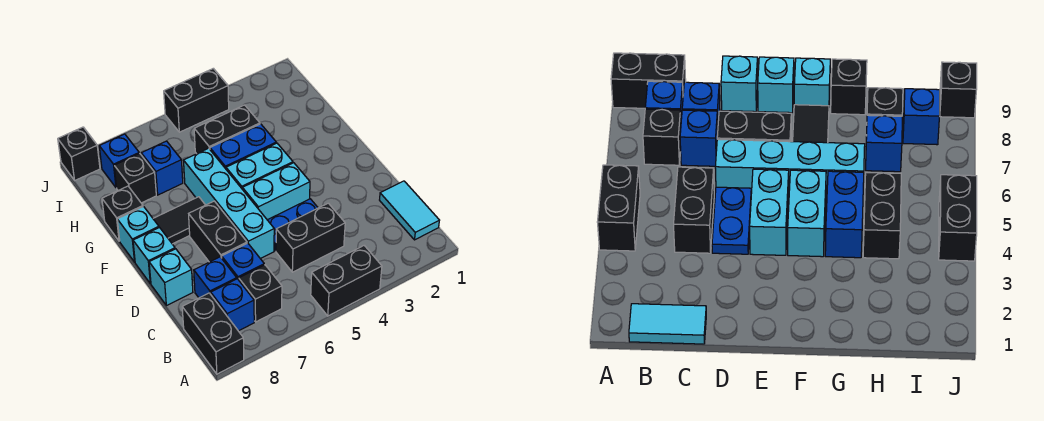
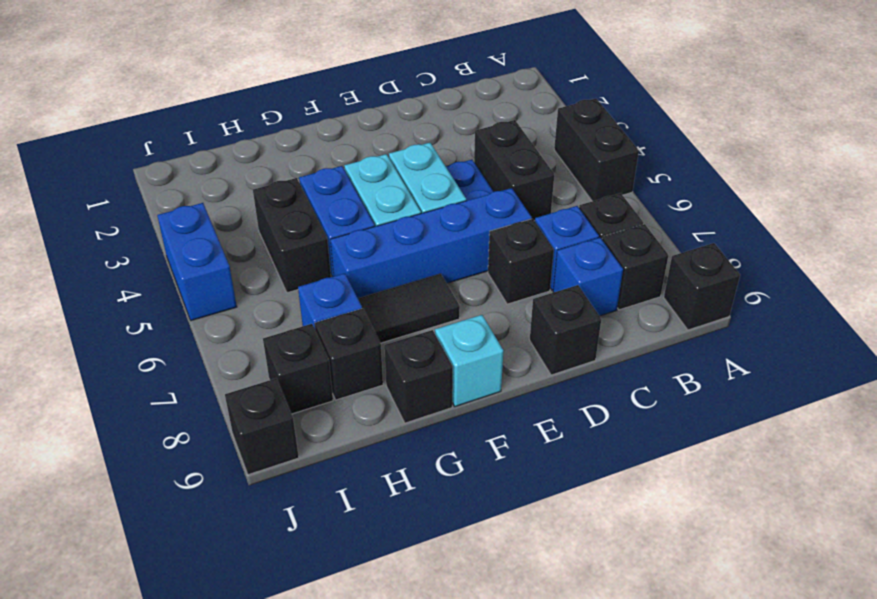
black brick A9:B9 level 1 -> black brick A9 level 1
cyan tile B1:C1 level 1 -> none
blue brick B8 level 1 -> black brick B8 level 1
cyan brick D6:G6 level 1 -> blue brick D6:G6 level 1
black brick D7:E7 level 1 -> black brick D7 level 1
cyan brick D9 level 1 -> black brick D9 level 1
cyan brick E9 level 1 -> none
black tile F7:F8 level 1 -> black tile F7:G7 level 1
blue brick I8 level 1 -> black brick I8 level 1
black brick J4:J5 level 1 -> blue brick J4:J5 level 1

